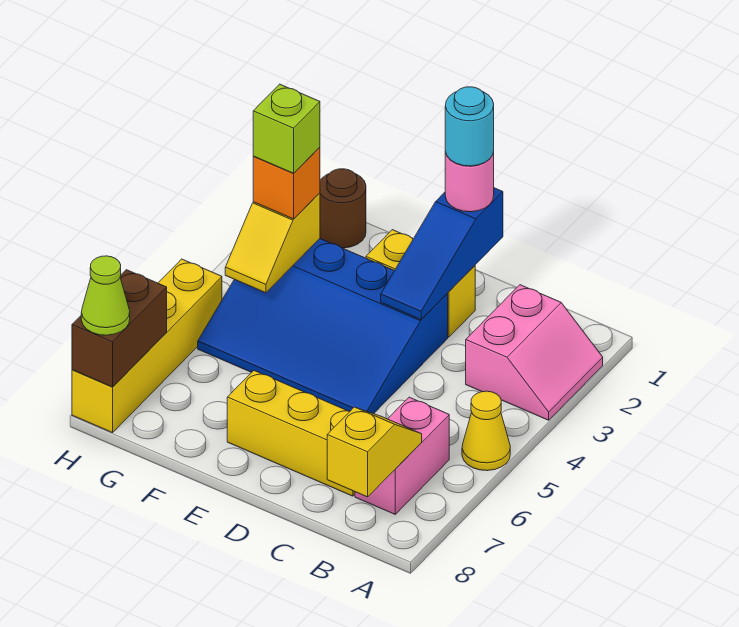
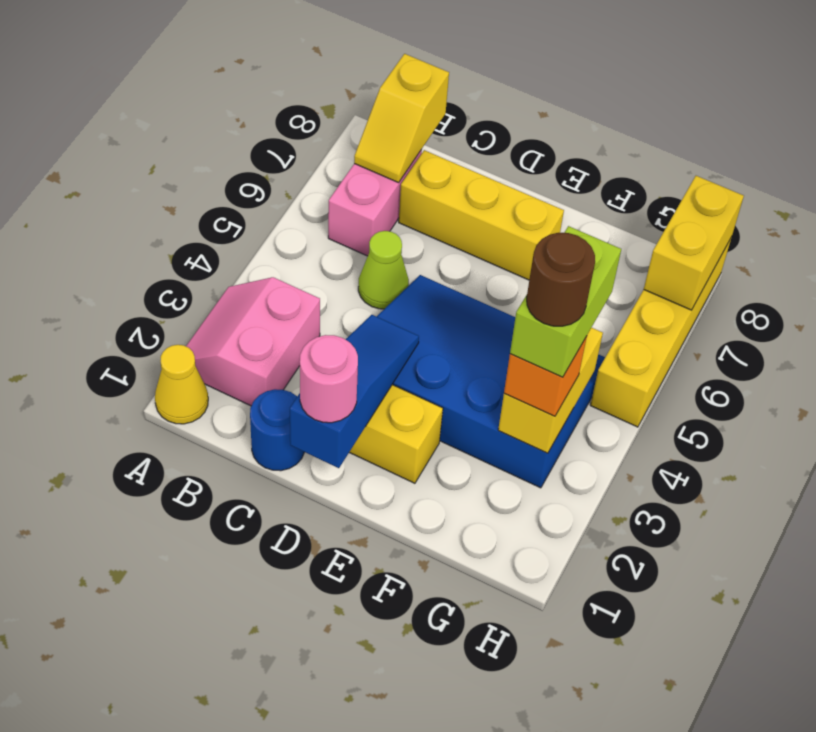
yellow cone A5 level 1 -> yellow cone A1 level 1
none -> blue round brick C1 level 1
cyan round brick D1 level 4 -> none
brown round brick G1 level 1 -> brown round brick G3 level 5
yellow slope G3:G4 level 2 top 3 -> yellow brick G3:G4 level 2
lime brick G3 level 4 -> lime brick G3:G4 level 4
brown brick H7:H8 level 2 -> yellow brick H7:H8 level 2
lime cone H8 level 3 -> lime cone C5 level 1

